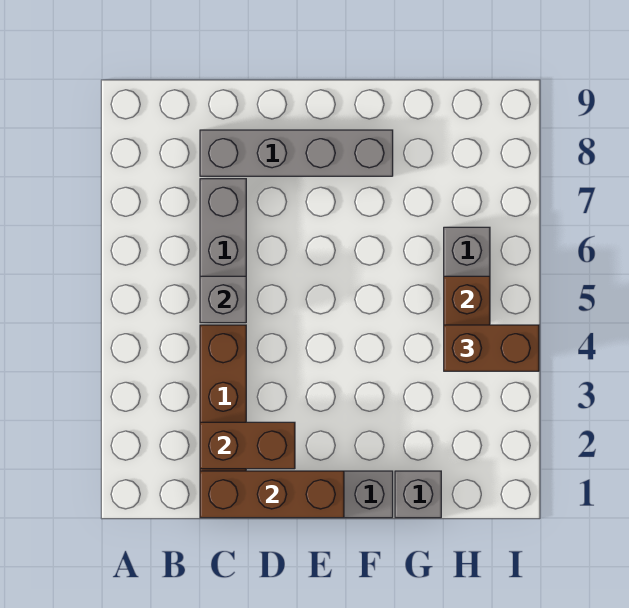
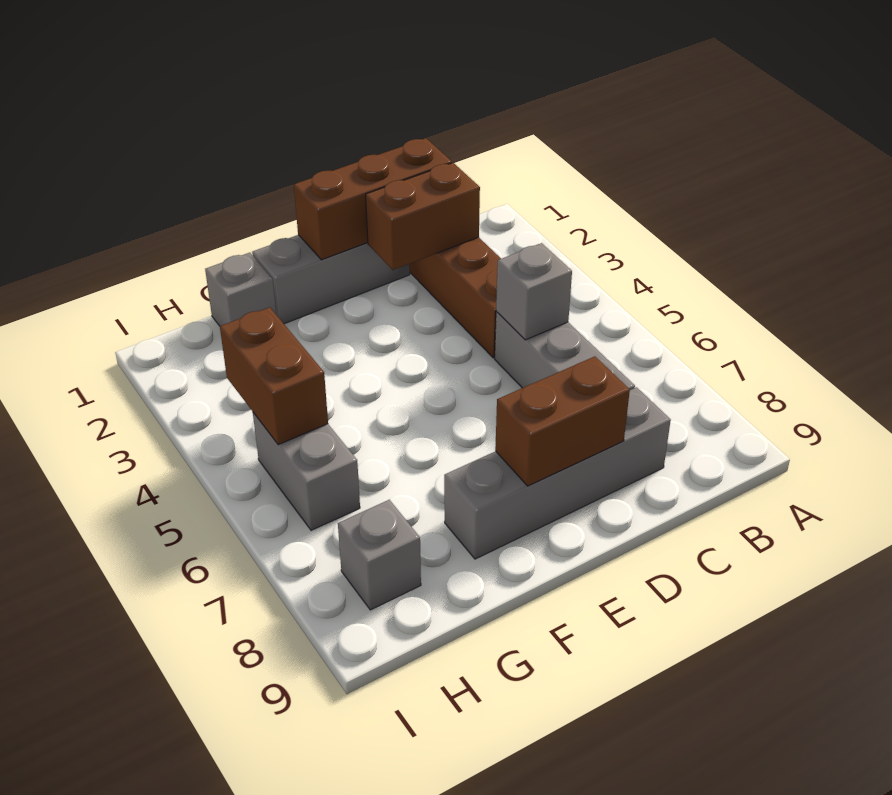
brown brick H4:I4 level 3 -> brown brick D8:E8 level 2
none -> grey brick H8 level 1

